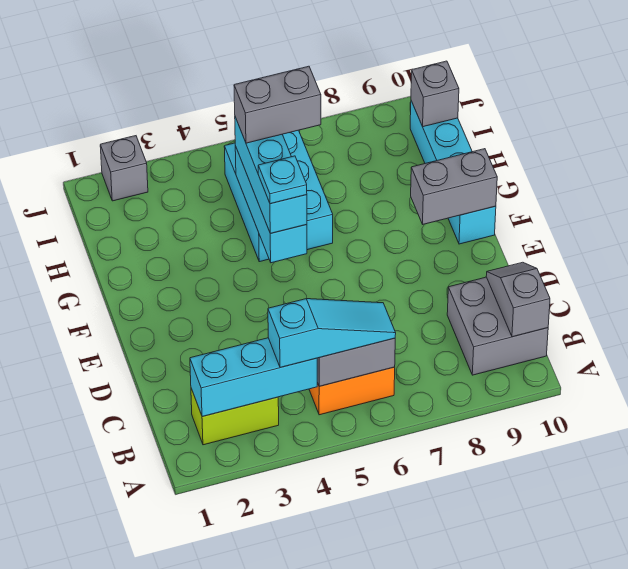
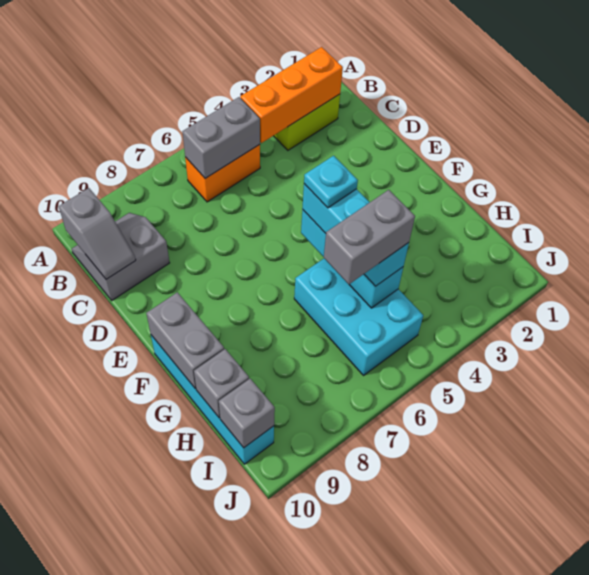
cyan brick B2:B4 level 2 -> orange brick B2:B4 level 2
cyan slope B4:B6 level 3 top 4 -> none
grey brick B9:C10 level 1 -> grey slope B9:C10 level 1 top C
grey brick F9:F10 level 2 -> grey brick F10:G10 level 2
grey brick J2 level 1 -> grey brick H10 level 2

